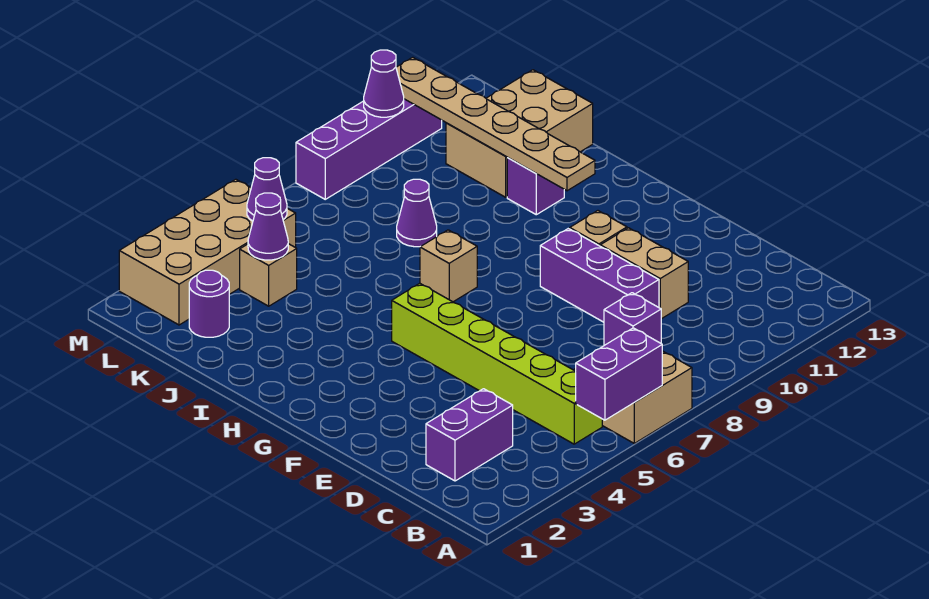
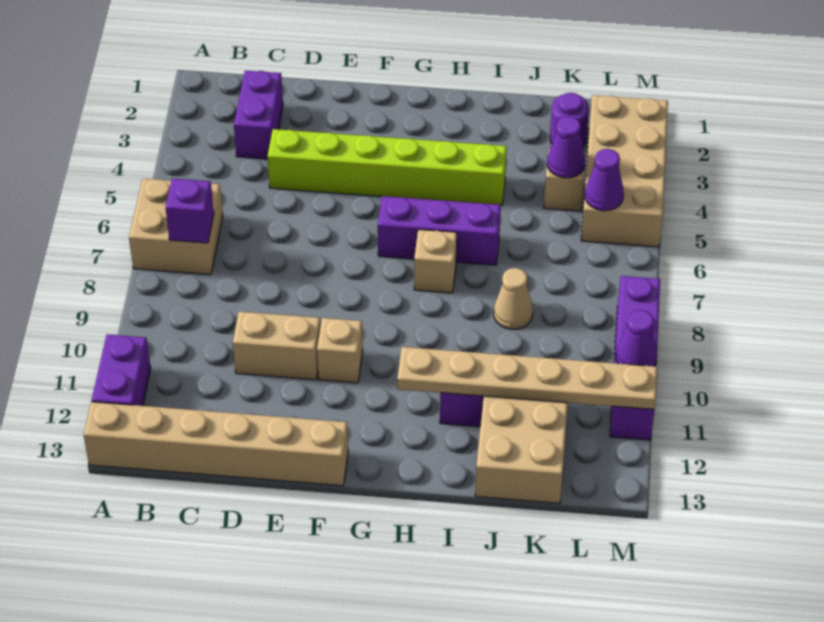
purple brick A5:A6 level 2 -> purple brick A11:A12 level 1
none -> tan brick A13:F13 level 1
lime brick B5:G5 level 1 -> lime brick D4:I4 level 1
purple brick D9:F9 level 1 -> purple brick G6:I6 level 1
purple cone J8 level 1 -> tan cone J8 level 1

